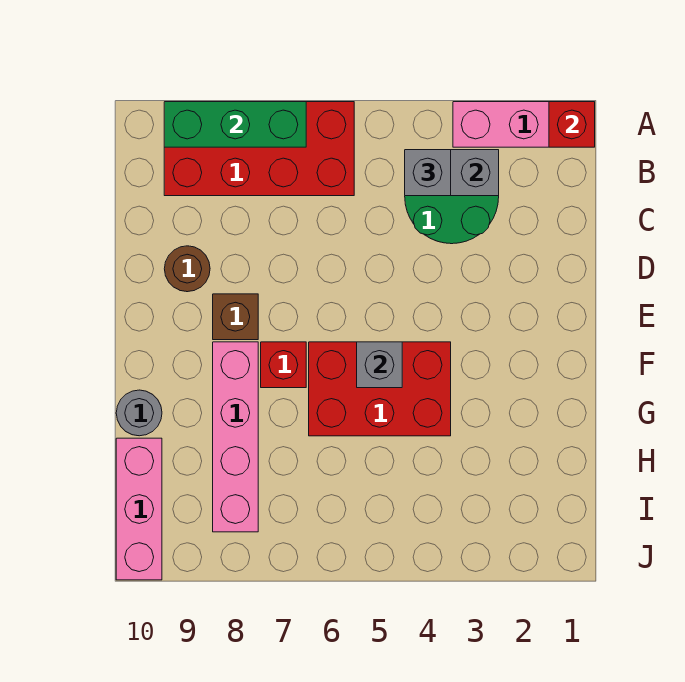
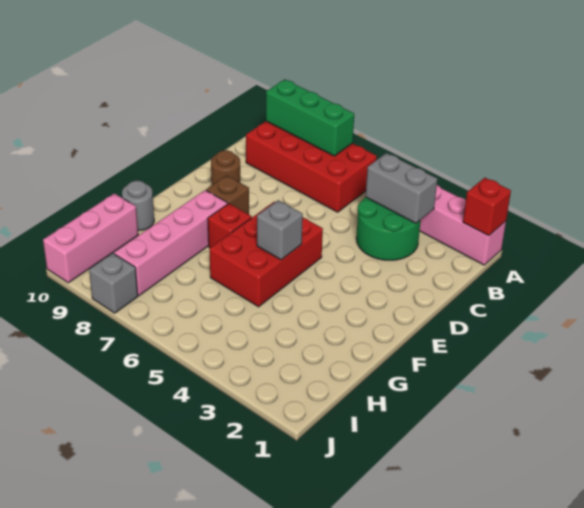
grey brick B4 level 3 -> grey brick J8 level 1
red brick F4:G6 level 1 -> red brick E5:G6 level 1

